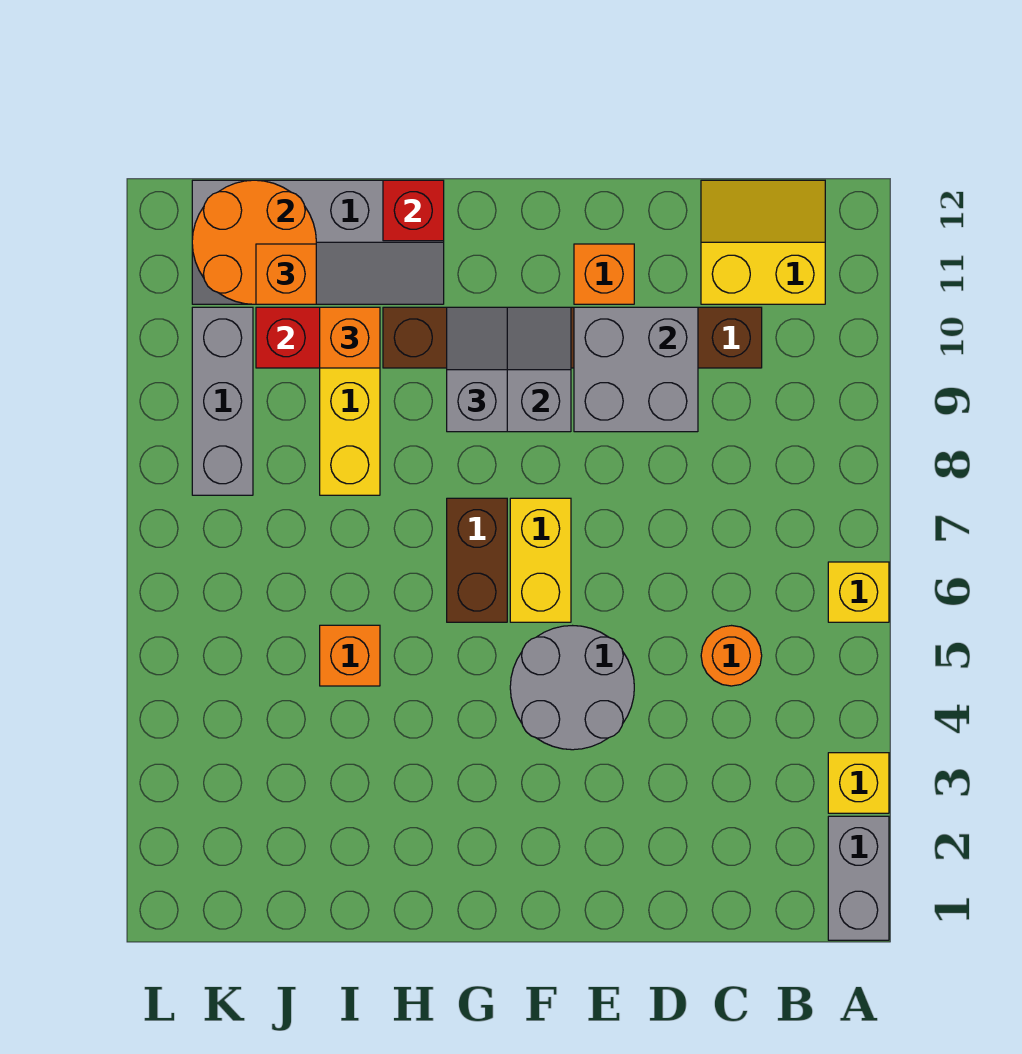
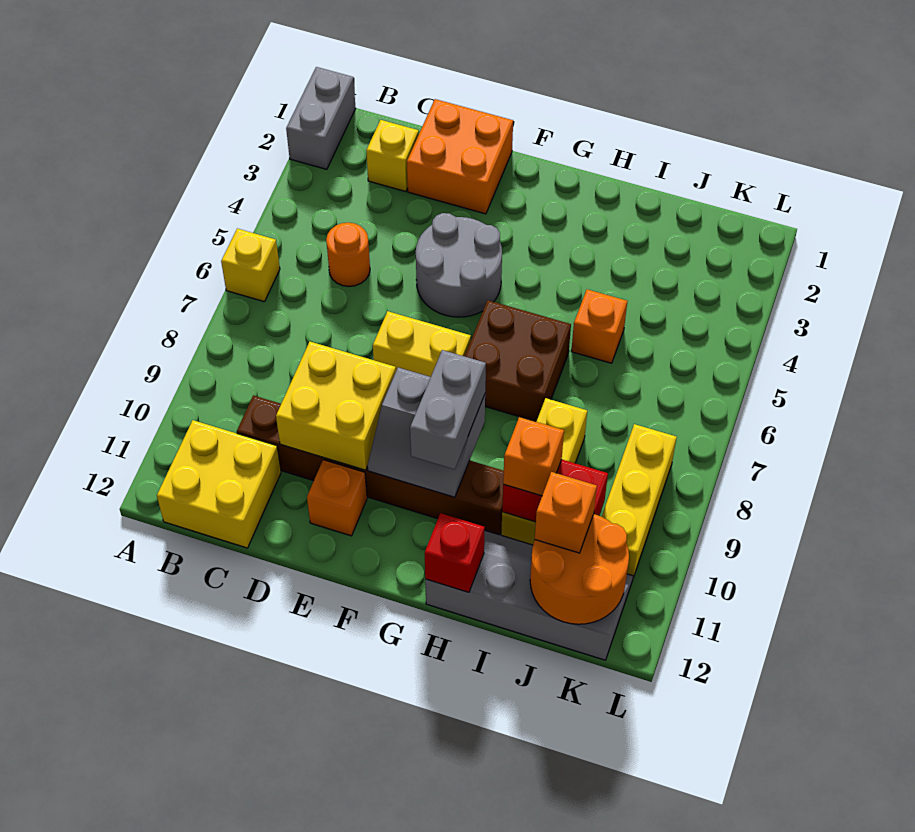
yellow brick A3 level 1 -> yellow brick C2 level 1
yellow slope B11:C12 level 1 top 11 -> yellow brick B11:C12 level 1
none -> orange brick D1:E2 level 1
grey brick D9:E10 level 2 -> yellow brick D9:E10 level 2
yellow brick F6:F7 level 1 -> yellow brick E7:F7 level 1
brown brick G6:G7 level 1 -> brown brick G6:H7 level 1
grey slope G9:G10 level 3 top 9 -> grey brick G9:G10 level 3
grey brick K8:K10 level 1 -> yellow brick K8:K10 level 1

